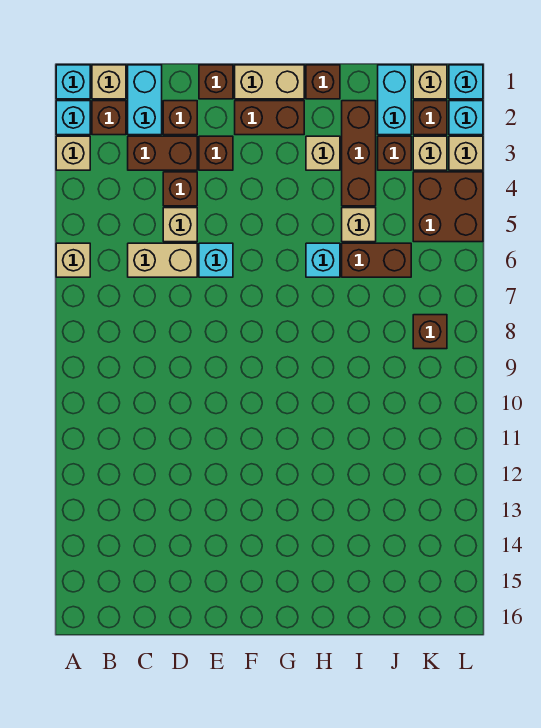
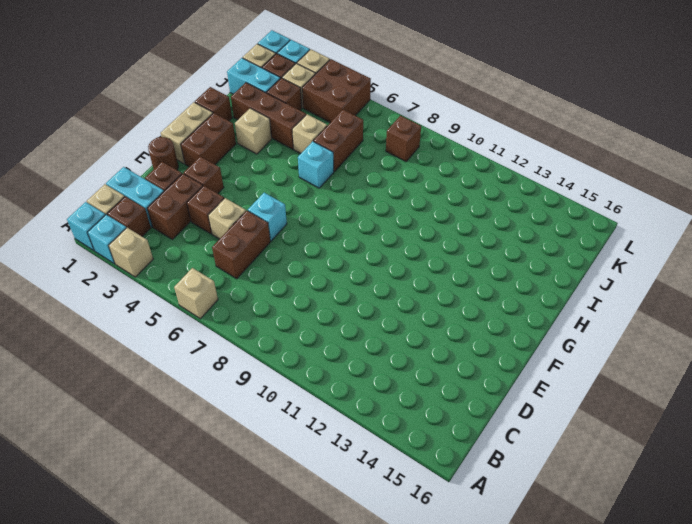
tan brick C6:D6 level 1 -> brown brick C6:D6 level 1
brown brick E1 level 1 -> brown round brick E1 level 1

